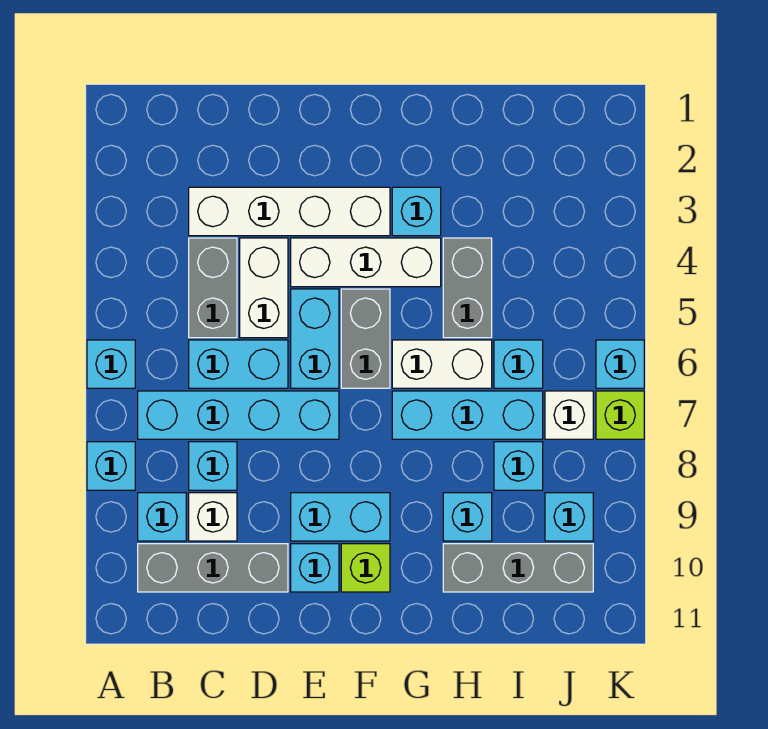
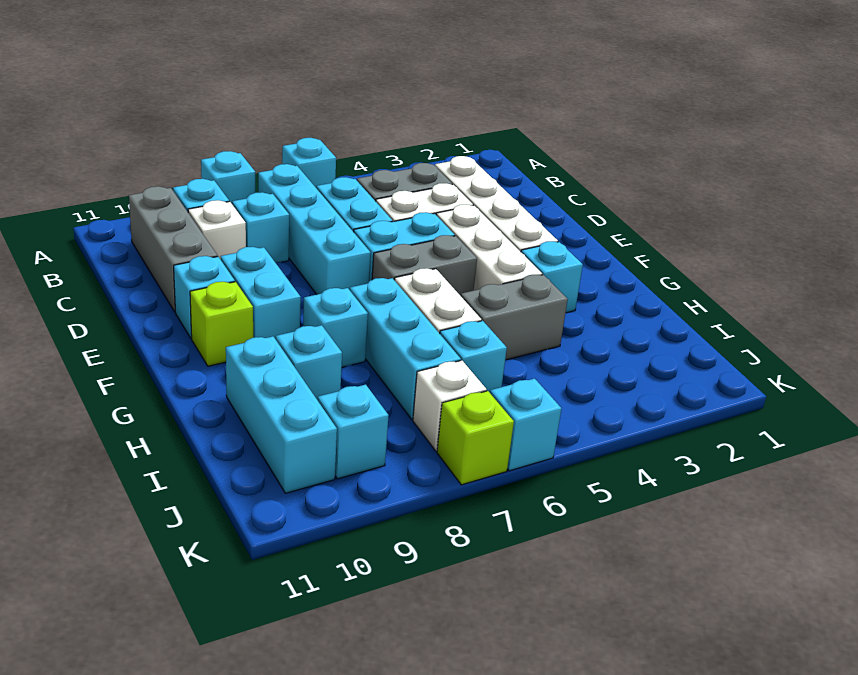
grey brick H10:J10 level 1 -> cyan brick H10:J10 level 1
cyan brick I8 level 1 -> cyan brick G8 level 1

